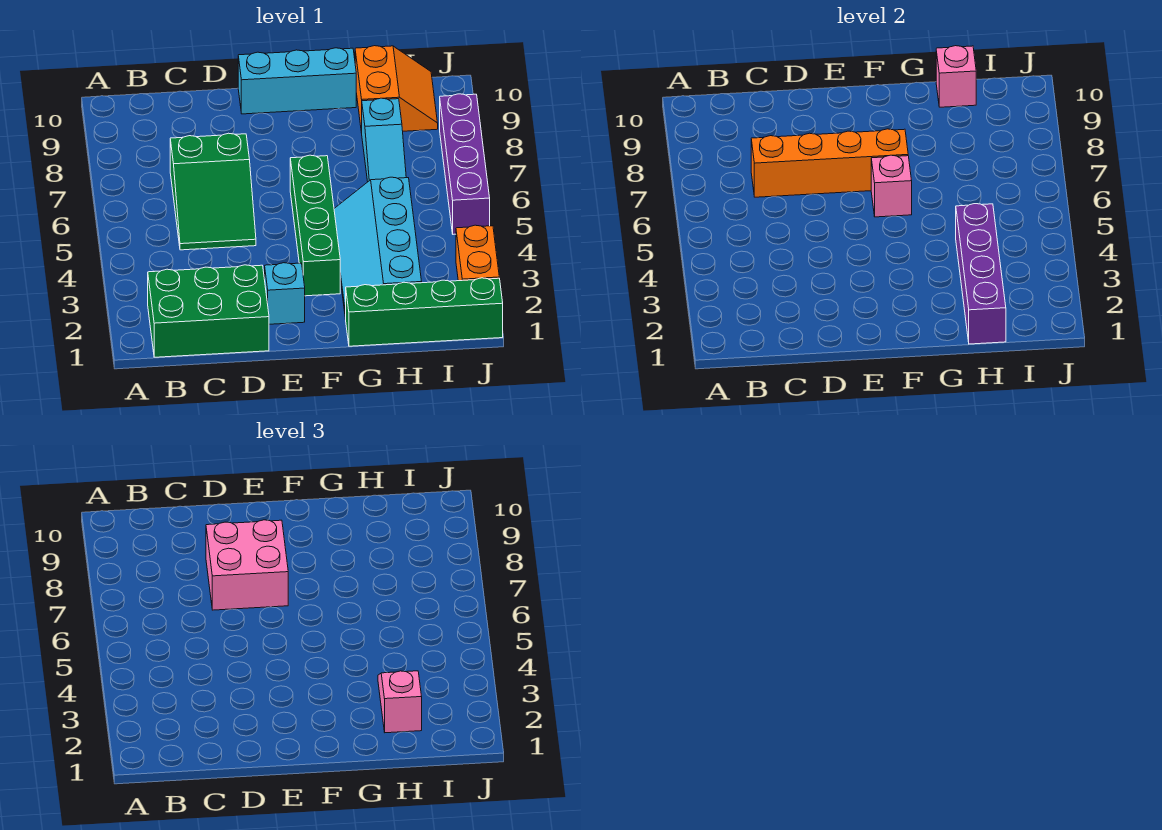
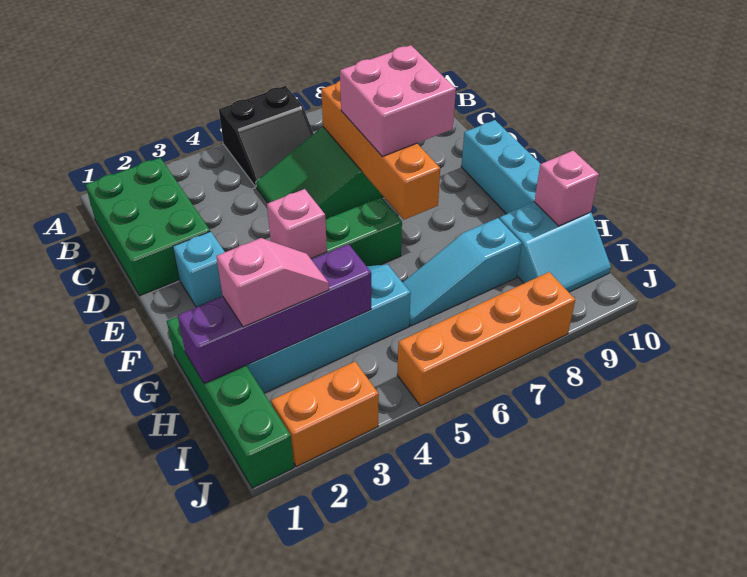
none -> black slope A5:B6 level 1 top A
pink brick F6 level 2 -> pink brick F4 level 2
orange slope H9:I10 level 1 top H -> cyan slope H9:I10 level 1 top H
purple brick J5:J8 level 1 -> orange brick J5:J8 level 1

